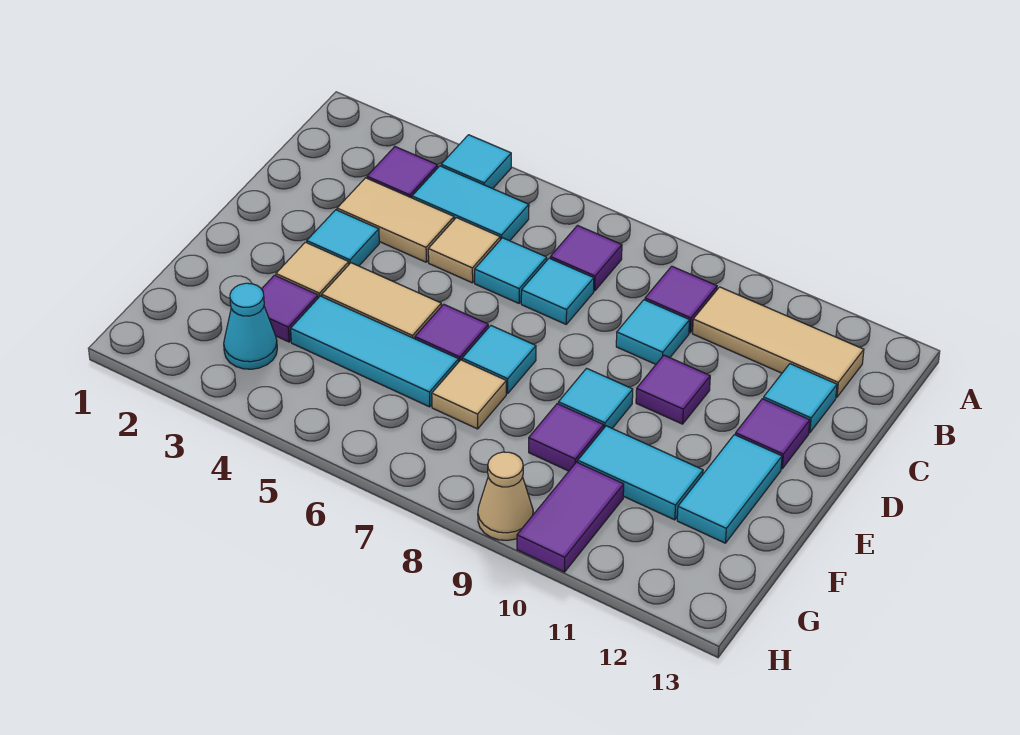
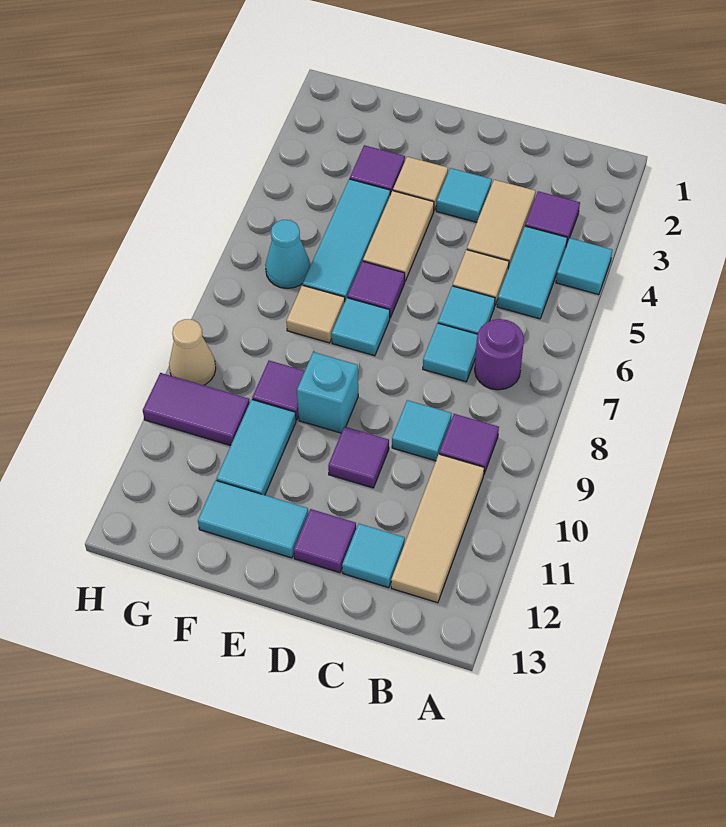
purple tile B7 level 1 -> purple round brick B7 level 1
cyan tile E9 level 1 -> cyan brick E9 level 1
cyan cone G3 level 1 -> cyan cone G6 level 1

